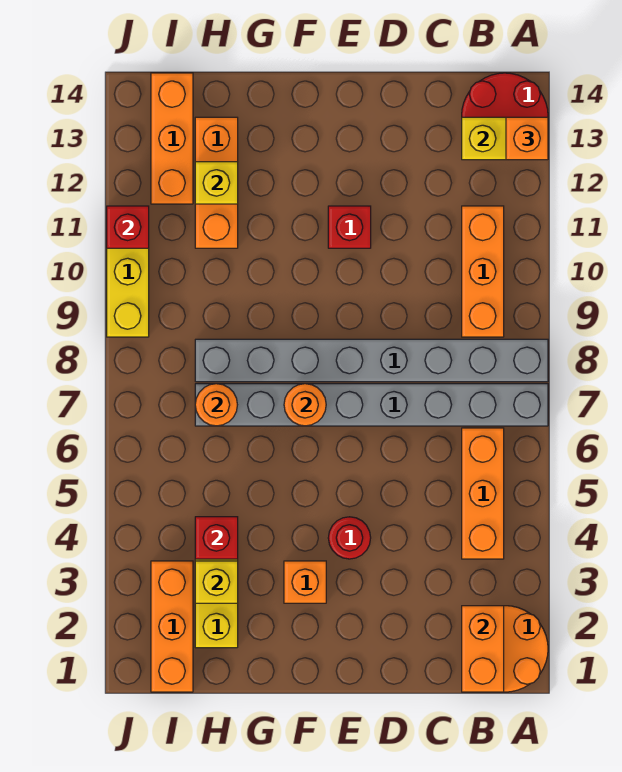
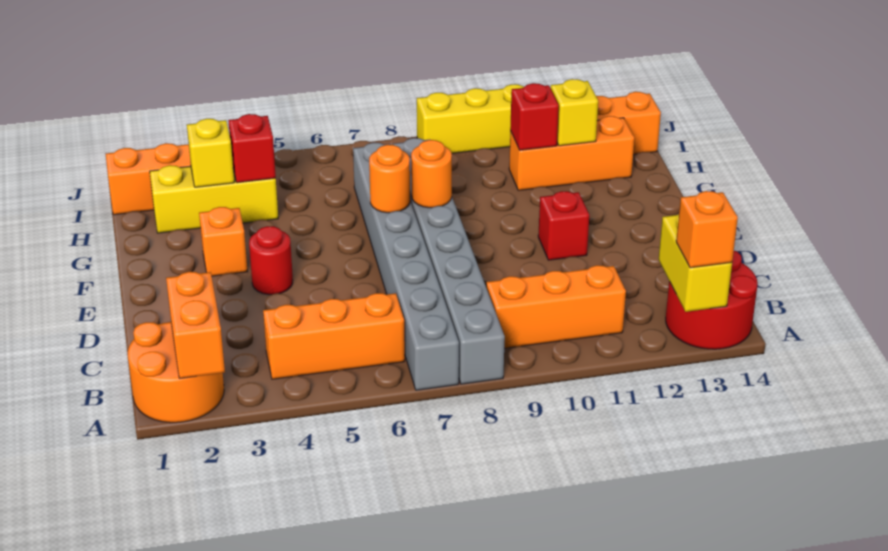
orange brick B1:B2 level 2 -> orange brick A2:B2 level 2
orange round brick H7 level 2 -> orange round brick F8 level 2
red brick J11 level 2 -> red brick H11 level 2

